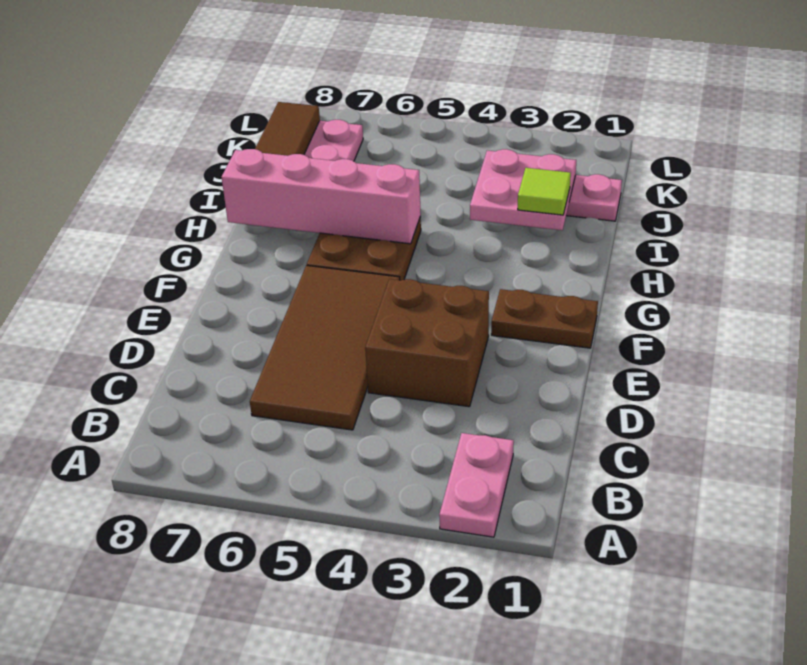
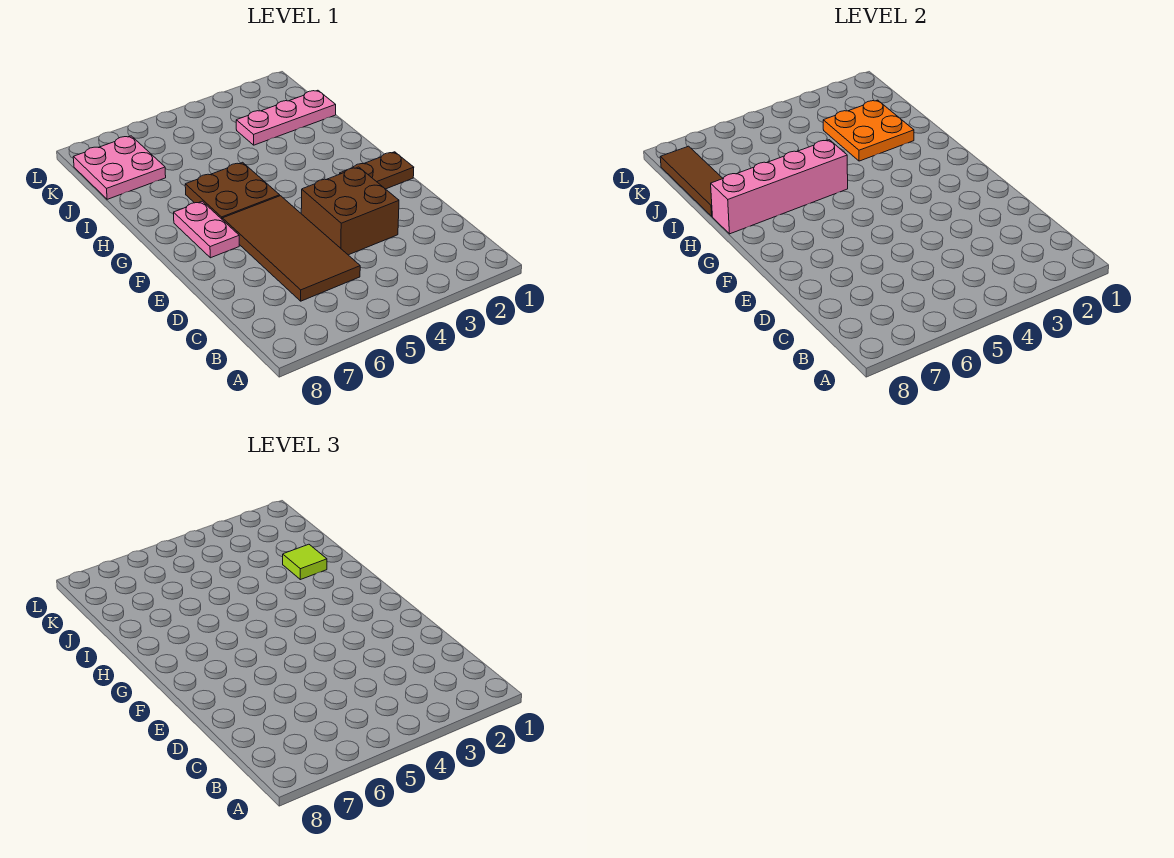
pink plate A2:B2 level 1 -> pink plate F7:G7 level 1
pink plate I2:J3 level 2 -> orange plate I2:J3 level 2

